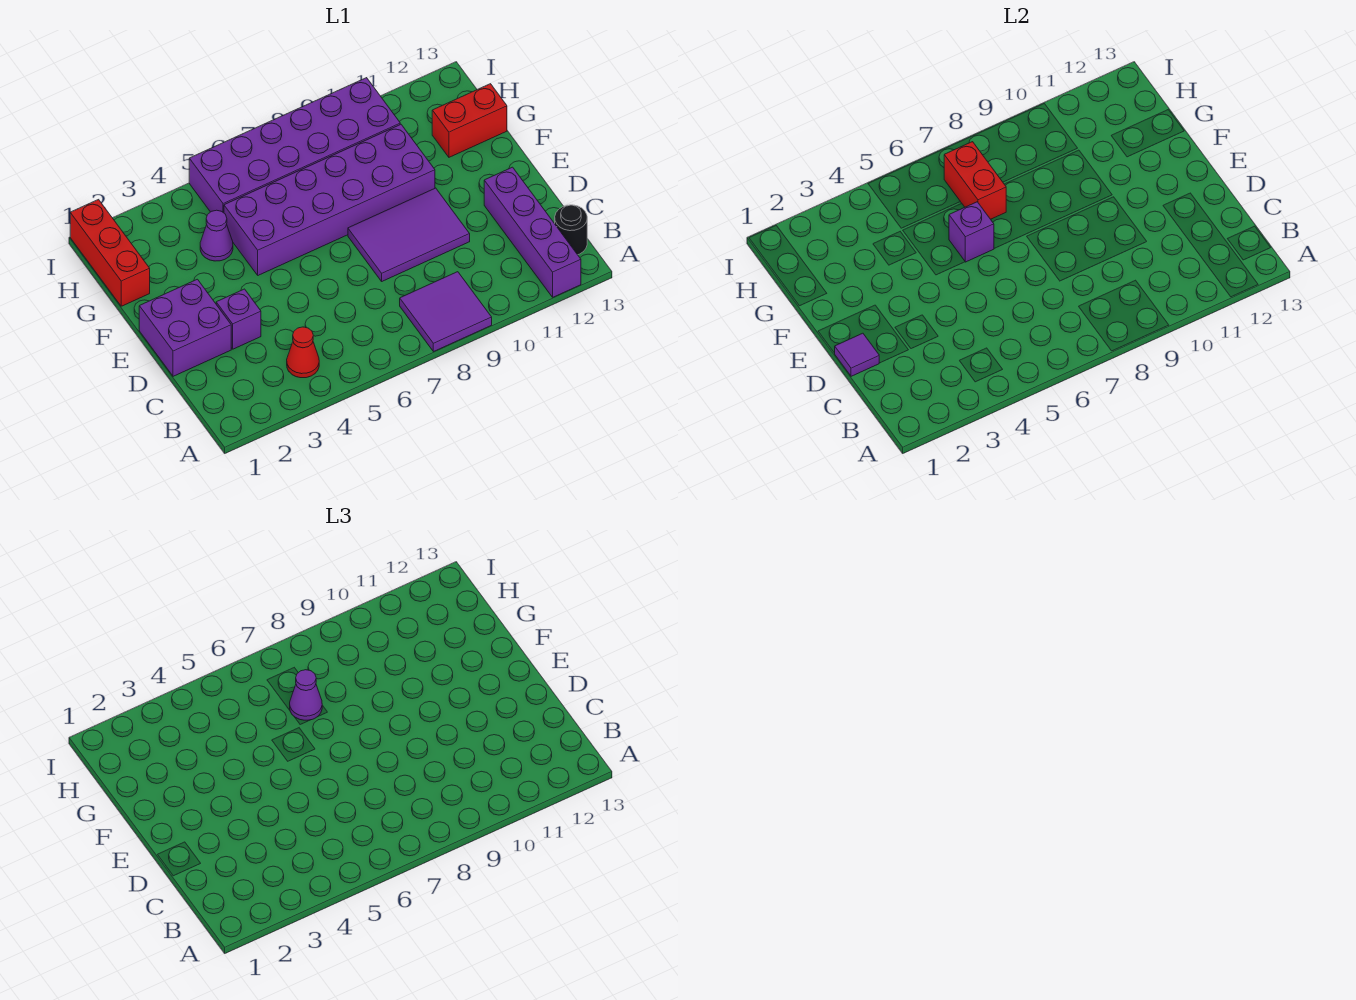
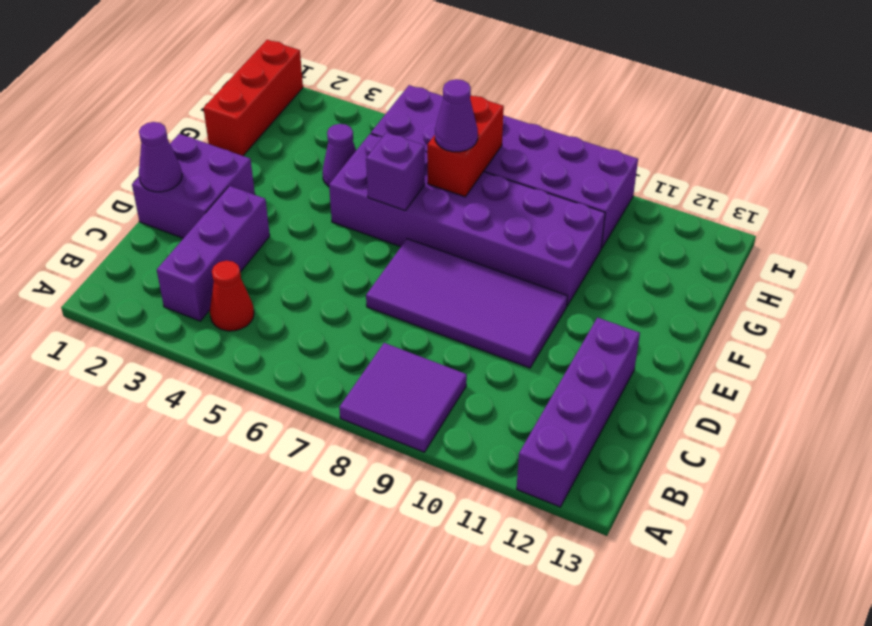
black round brick B13 level 1 -> none
purple tile D1 level 2 -> purple cone D1 level 2
purple brick D3 level 1 -> purple brick B3:D3 level 1
purple tile D8:E10 level 1 -> purple tile D7:E10 level 1
red brick G12:G13 level 1 -> none

